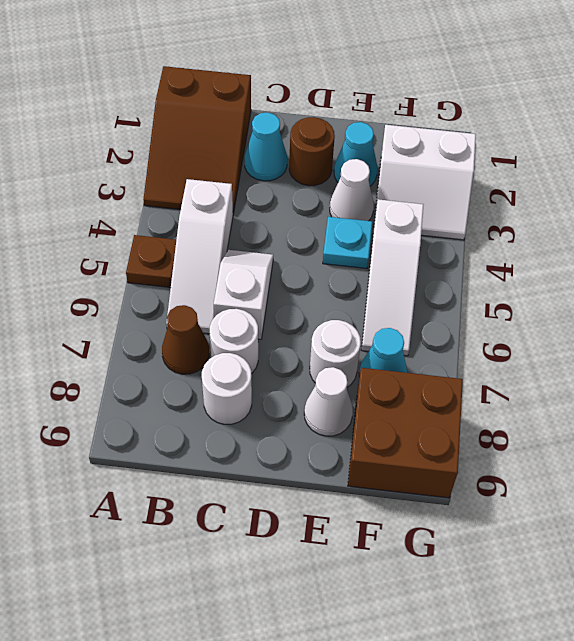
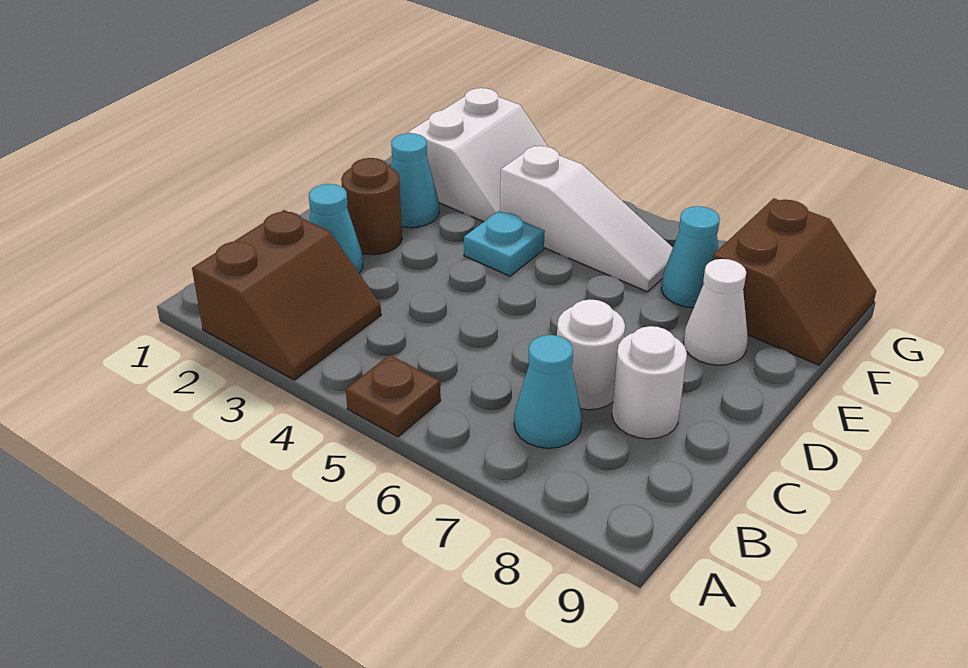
brown slope A1:B3 level 1 top 1 -> brown slope A2:B3 level 1 top 2
white slope B4:B6 level 1 top 4 -> none
brown cone B7 level 1 -> cyan cone B7 level 1
white slope C5:C6 level 1 top 6 -> none
white cone E3 level 1 -> none
white round brick E7 level 1 -> none
brown brick F8:G9 level 1 -> brown slope F8:G9 level 1 top 8

